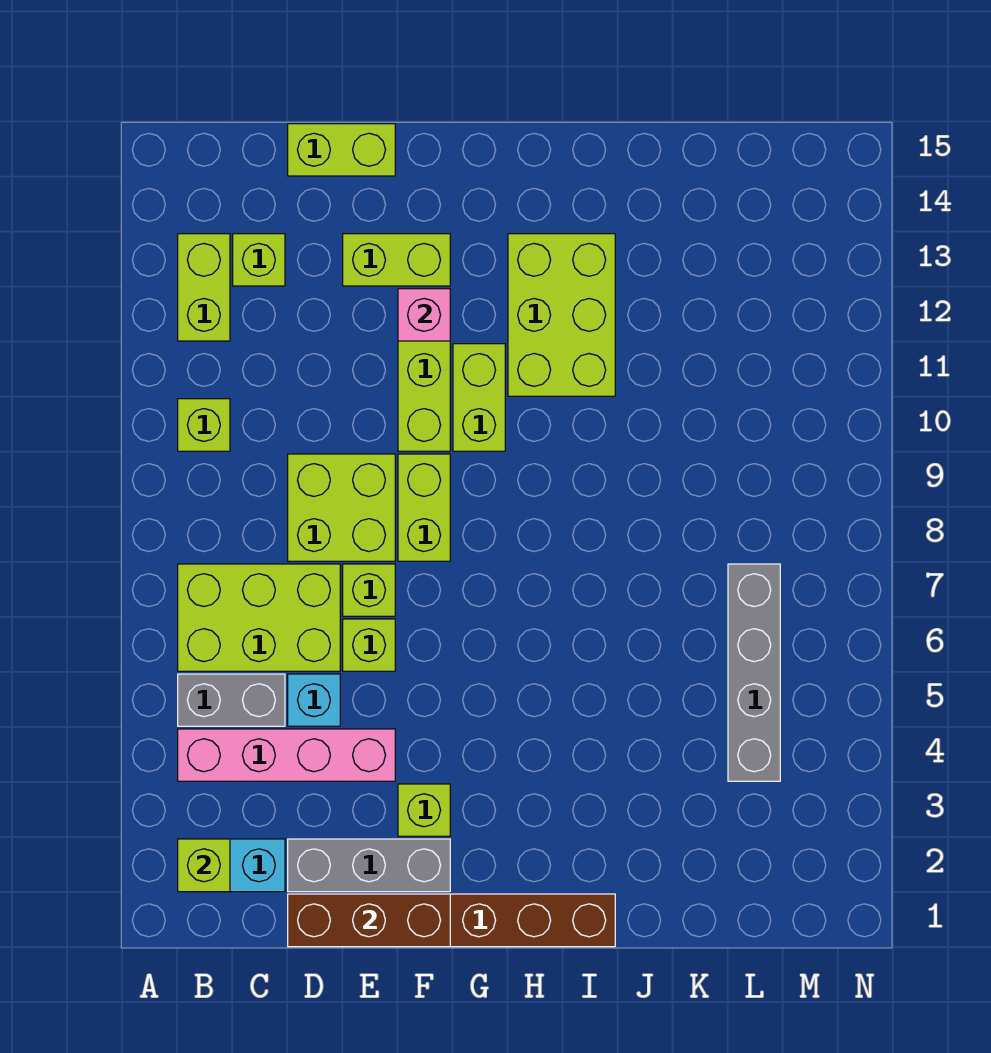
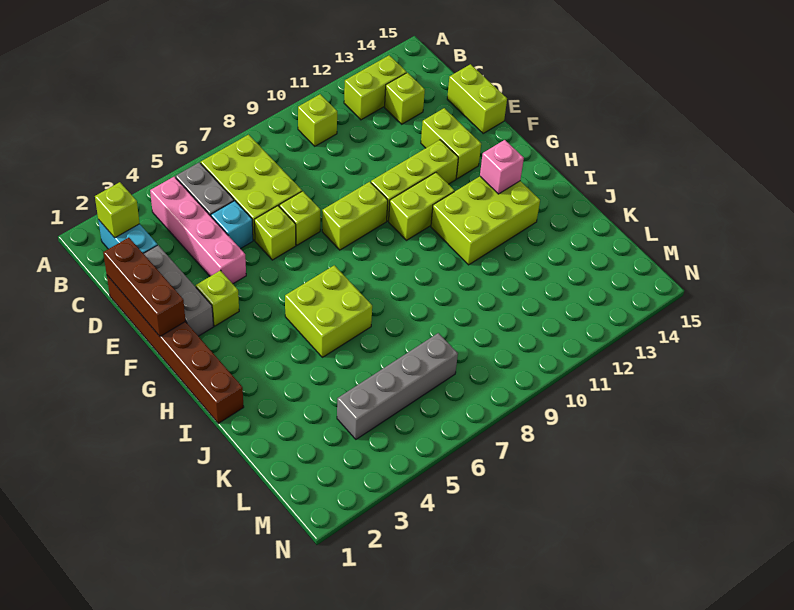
lime brick D8:E9 level 1 -> lime brick H5:I6 level 1
pink brick F12 level 2 -> pink brick H13 level 2

